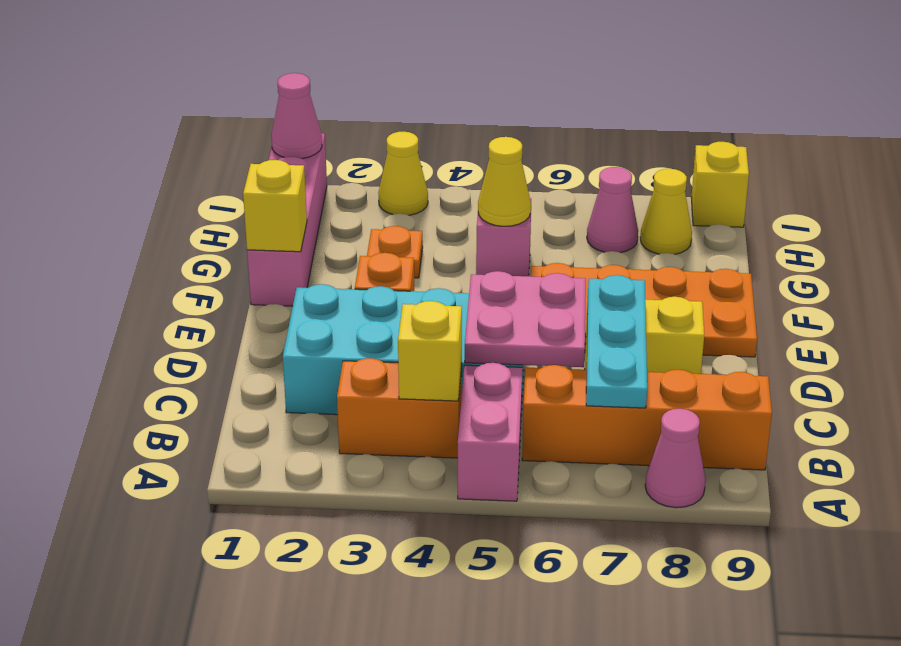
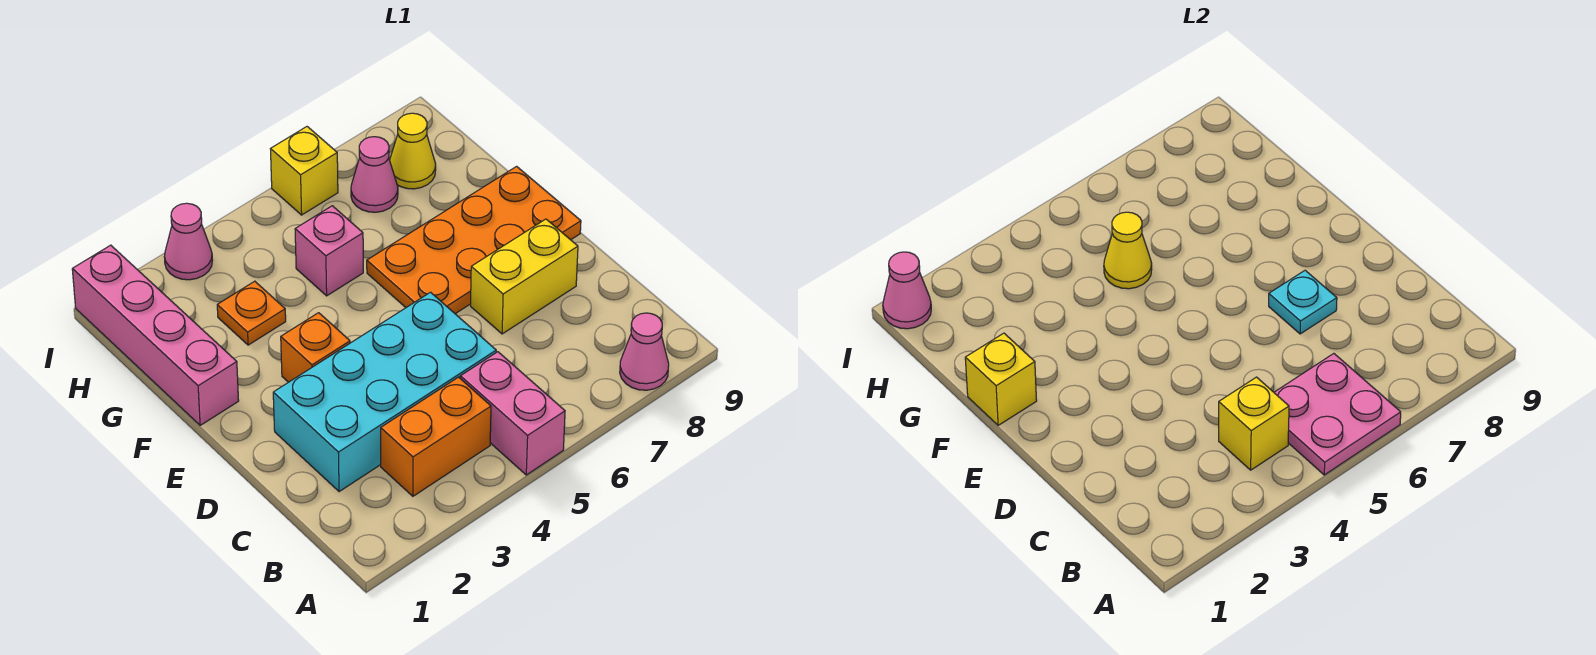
orange brick B6:B9 level 1 -> none
cyan plate B7:D7 level 2 -> cyan plate D7 level 2
pink plate C5:D6 level 2 -> pink plate A5:B6 level 2
yellow cone I3 level 1 -> pink cone I3 level 1
yellow brick I9 level 1 -> yellow brick I6 level 1

